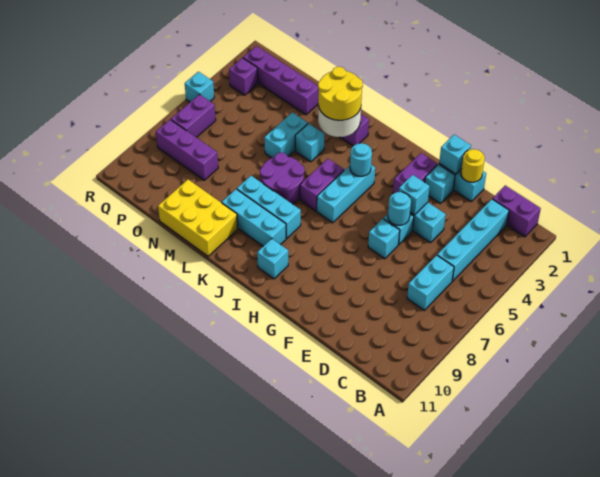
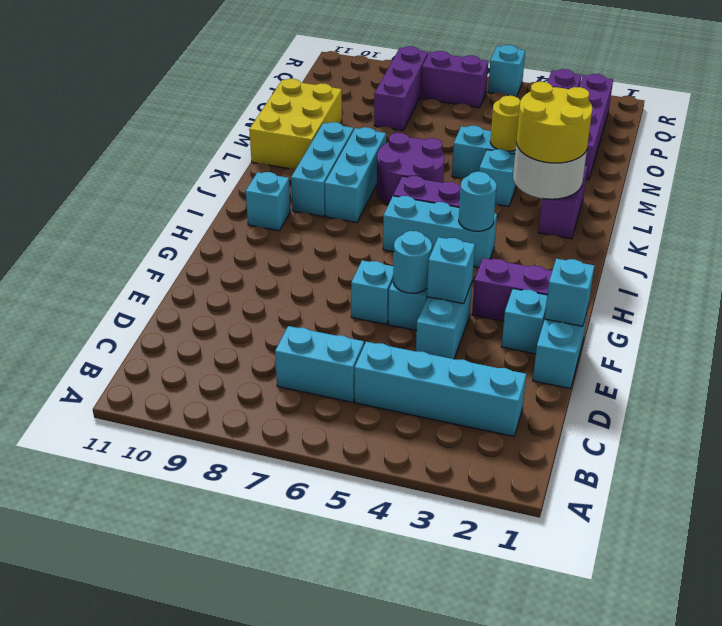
purple brick B1:C1 level 1 -> none
yellow round brick E1 level 2 -> yellow round brick M4 level 2

